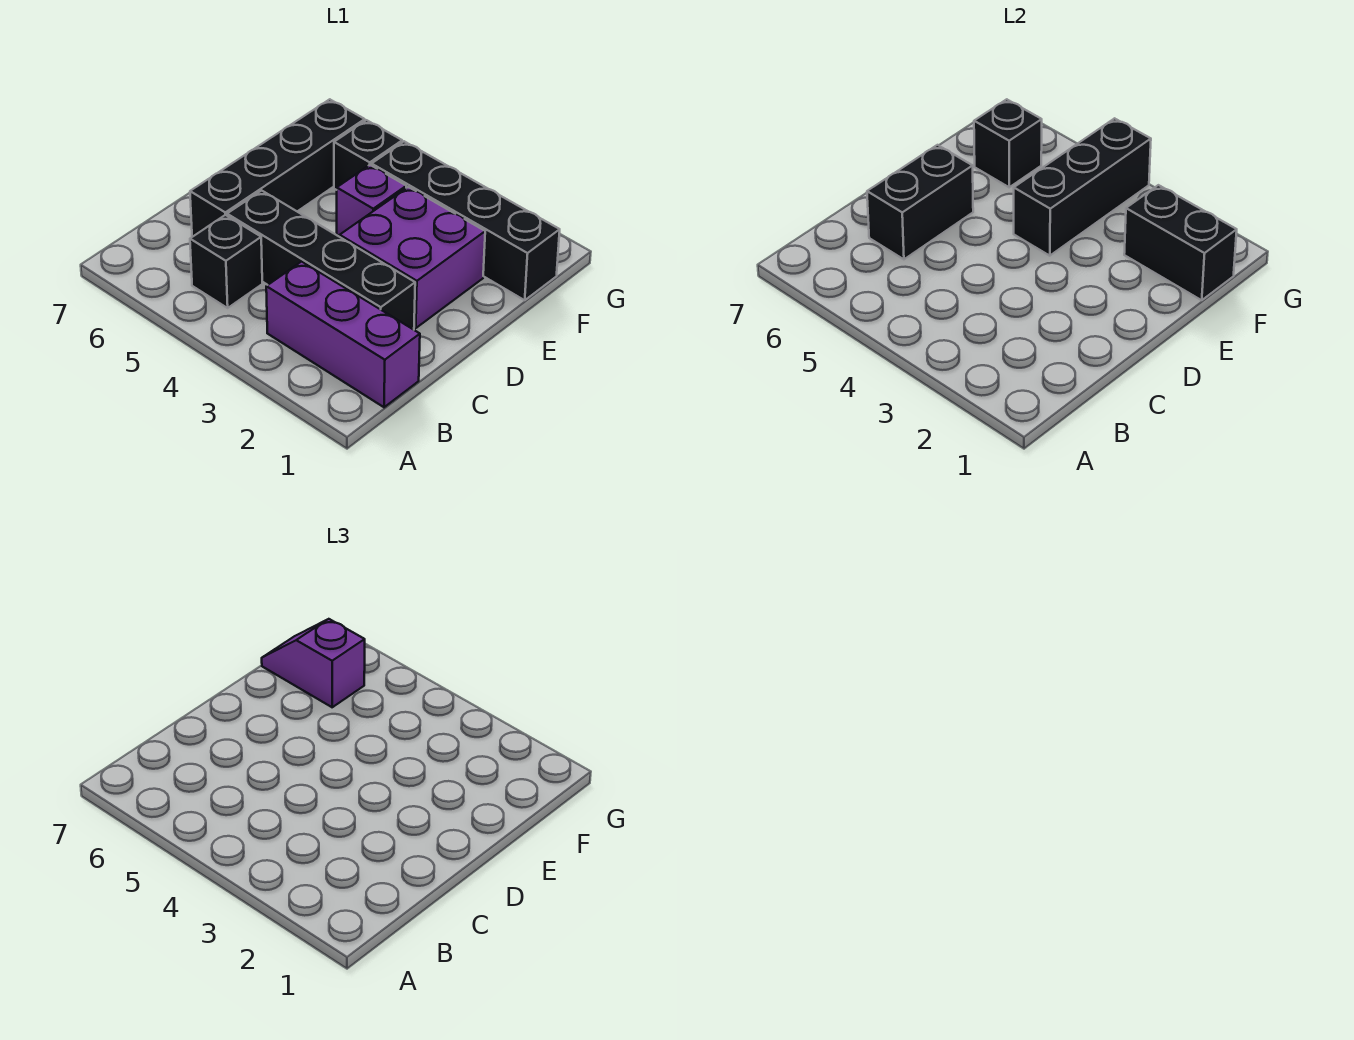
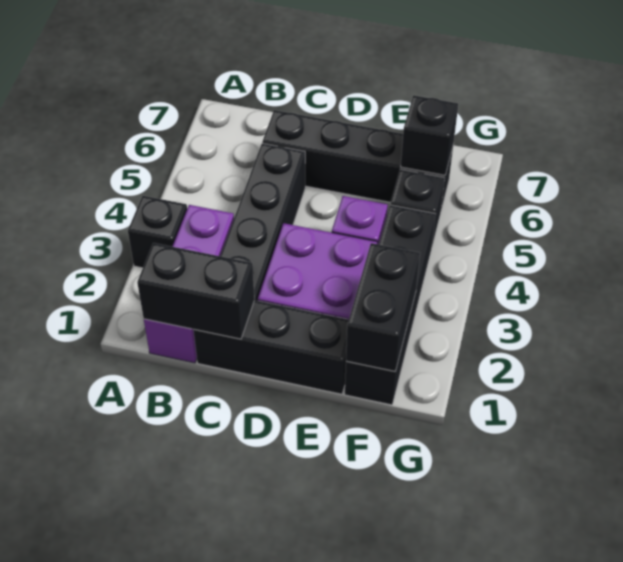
black brick B5 level 1 -> black brick A3 level 1
black brick C6:D6 level 2 -> black brick B1:C1 level 2
black brick E4:G4 level 2 -> black brick C1:E1 level 1
purple slope F6:F7 level 3 top 6 -> none

